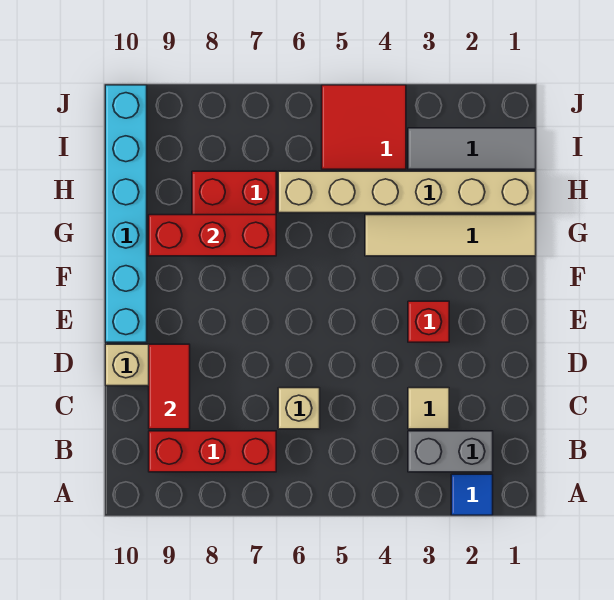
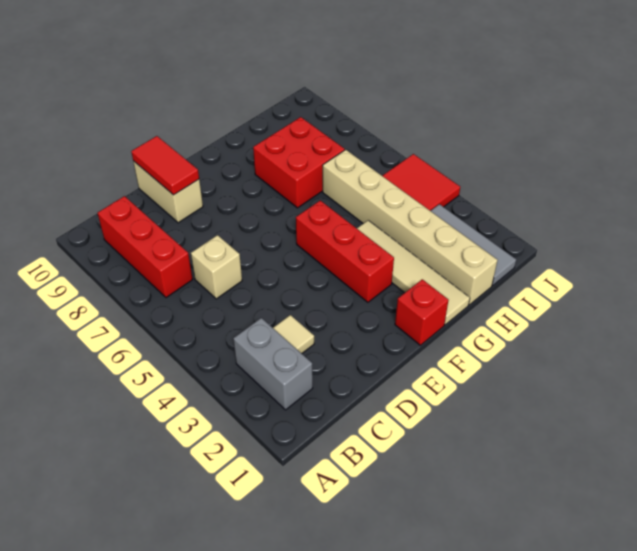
blue tile A2 level 1 -> none
red tile C9:D9 level 2 -> red tile D9:D10 level 2
red brick E3 level 1 -> red brick F1 level 1
cyan brick E10:J10 level 1 -> none
red brick G7:G9 level 2 -> red brick F3:F5 level 1

